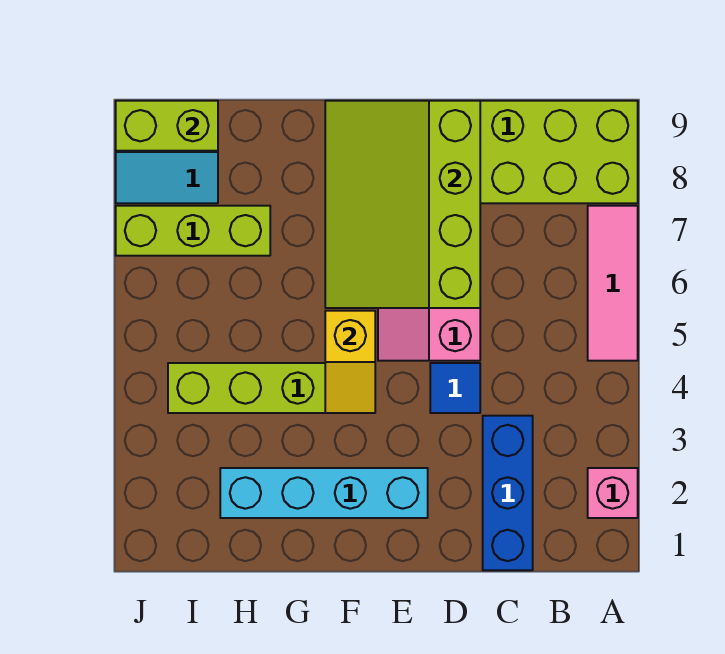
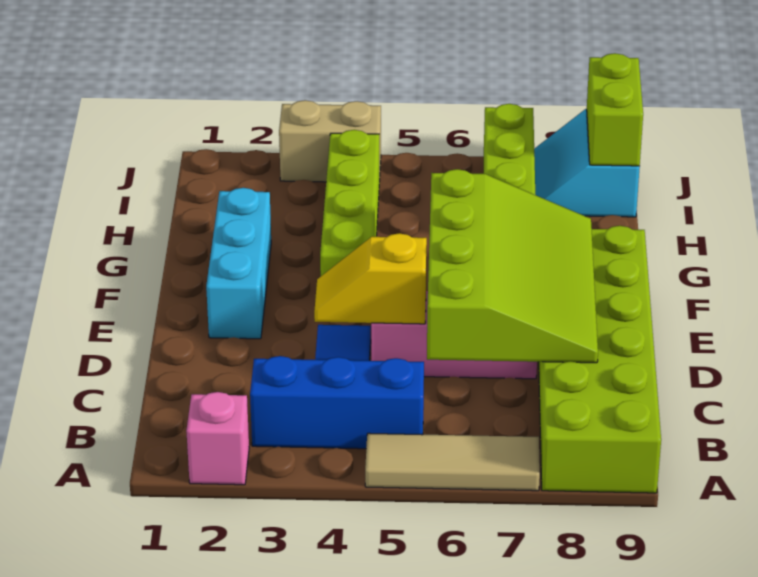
pink tile A5:A7 level 1 -> tan tile A5:A7 level 1
blue brick C1:C3 level 1 -> blue brick B3:B5 level 1
lime slope D6:F9 level 2 top D -> lime slope C6:F8 level 2 top 6
cyan brick E2:H2 level 1 -> cyan brick E2:G2 level 1
yellow slope F4:F5 level 2 top 5 -> yellow slope D4:D5 level 2 top 5
none -> tan brick J3:J4 level 1

